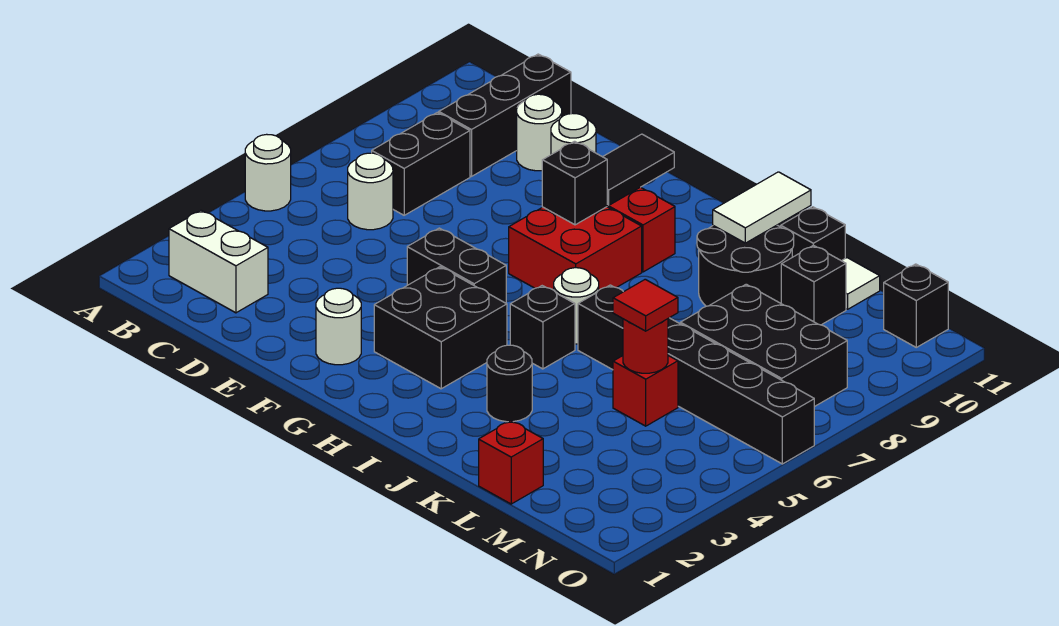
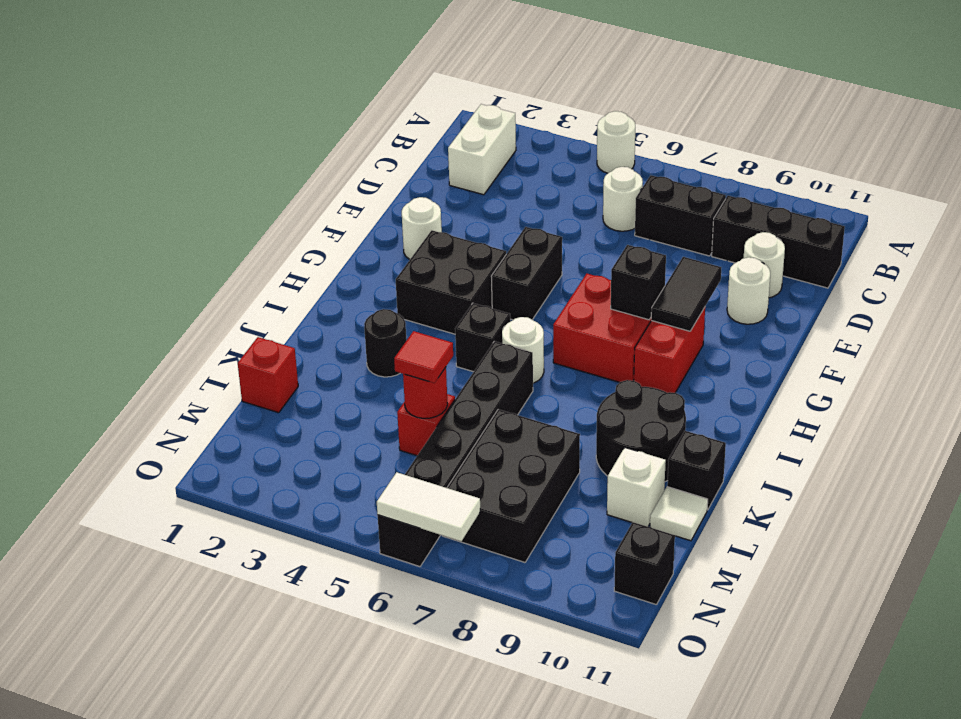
black tile G9:G10 level 2 -> black tile F9:G9 level 2
white tile J10:J11 level 2 -> white tile O6:O7 level 2
black brick L10 level 1 -> white brick L10 level 1

